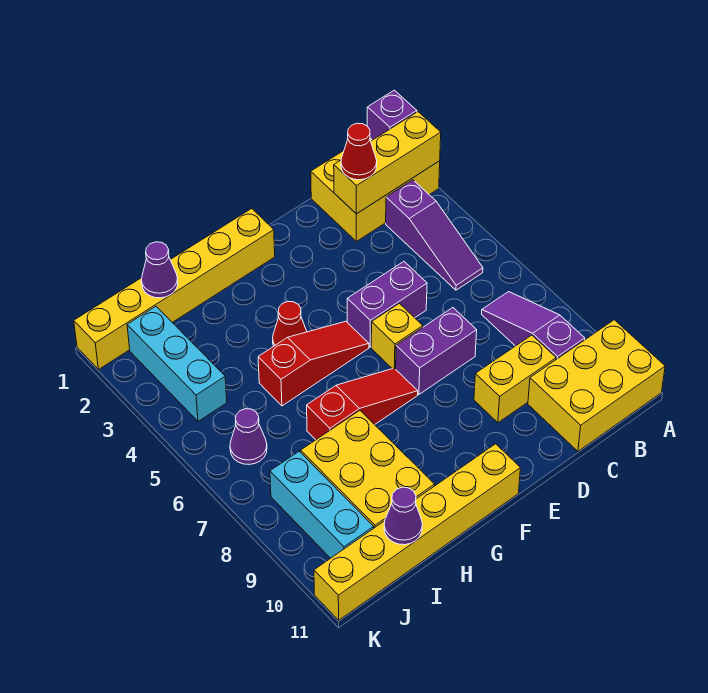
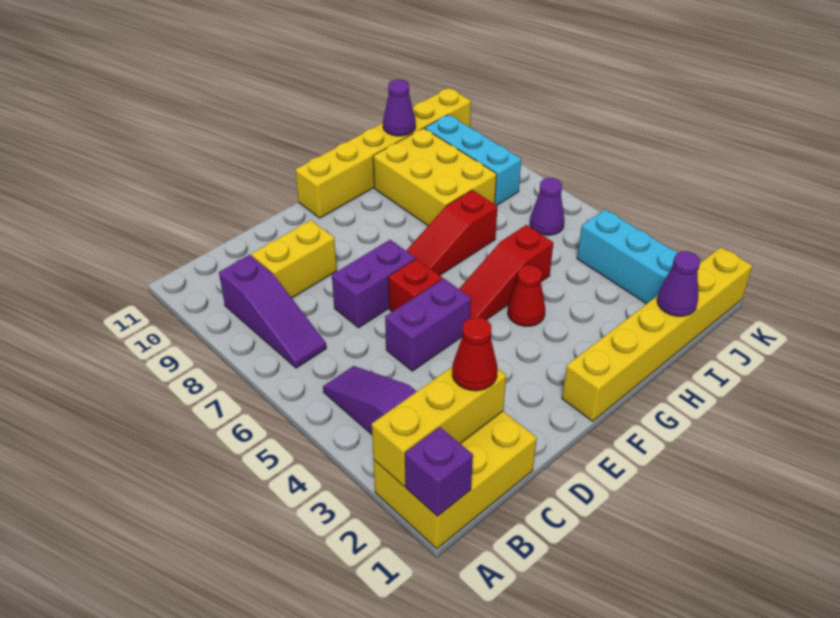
yellow brick A10:C11 level 1 -> none
yellow brick E6 level 1 -> red brick E6 level 1

